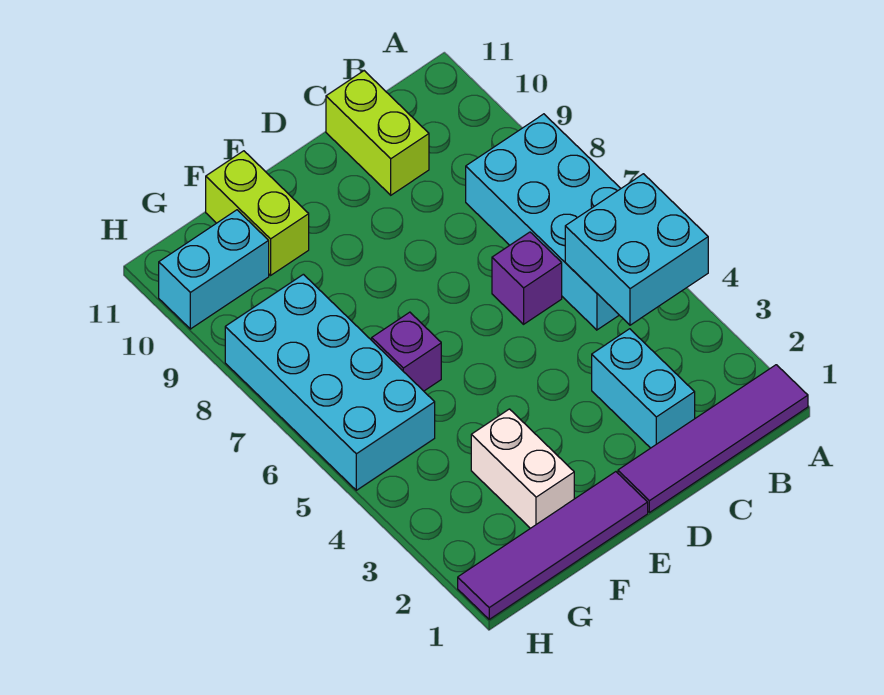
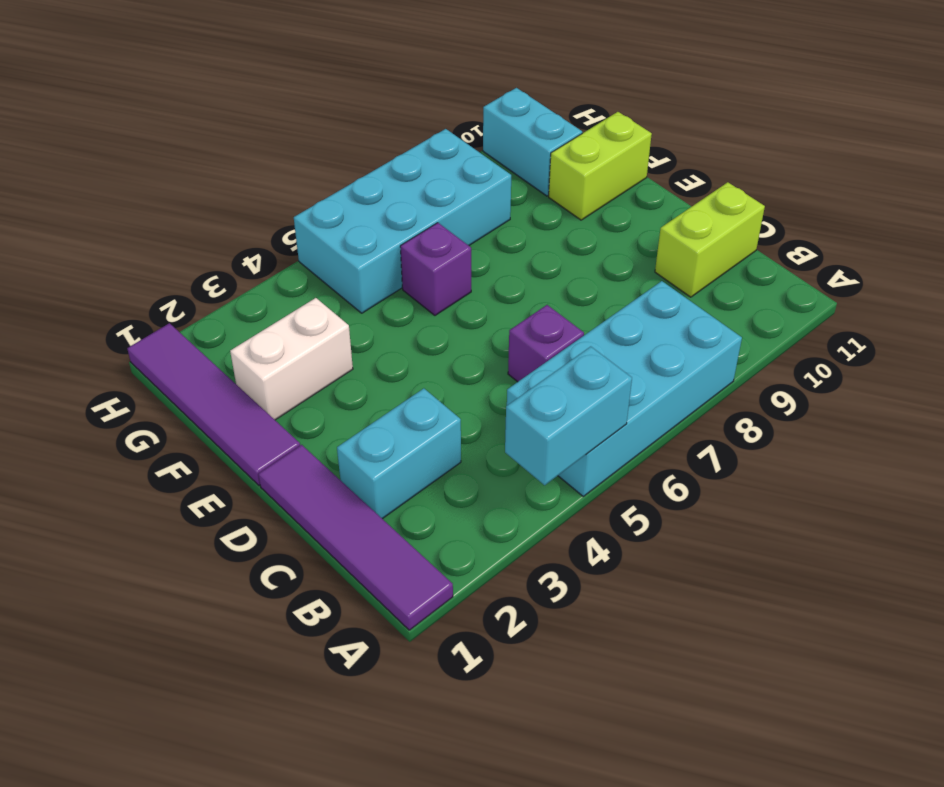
cyan brick A4:B5 level 2 -> cyan brick A4:A5 level 2

